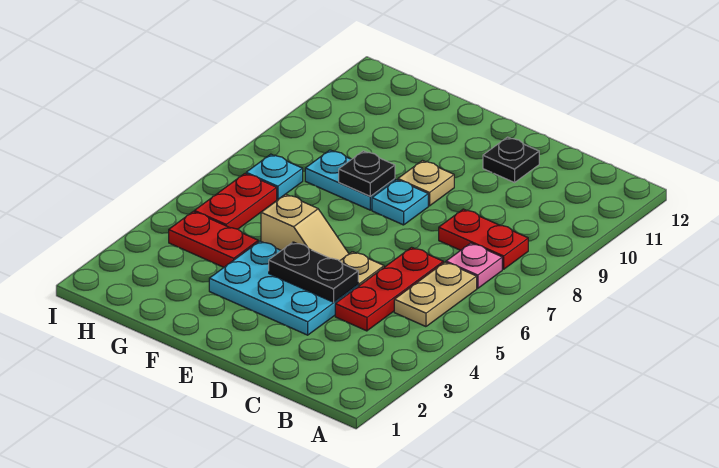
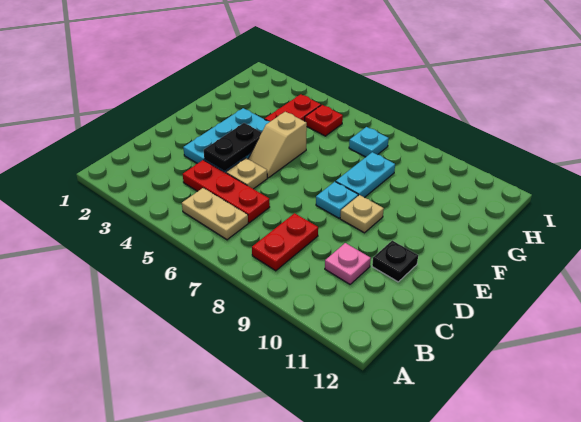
pink plate B7 level 1 -> pink plate C10 level 1
black plate F8 level 2 -> none
red plate H5:H6 level 1 -> red plate H5 level 1

